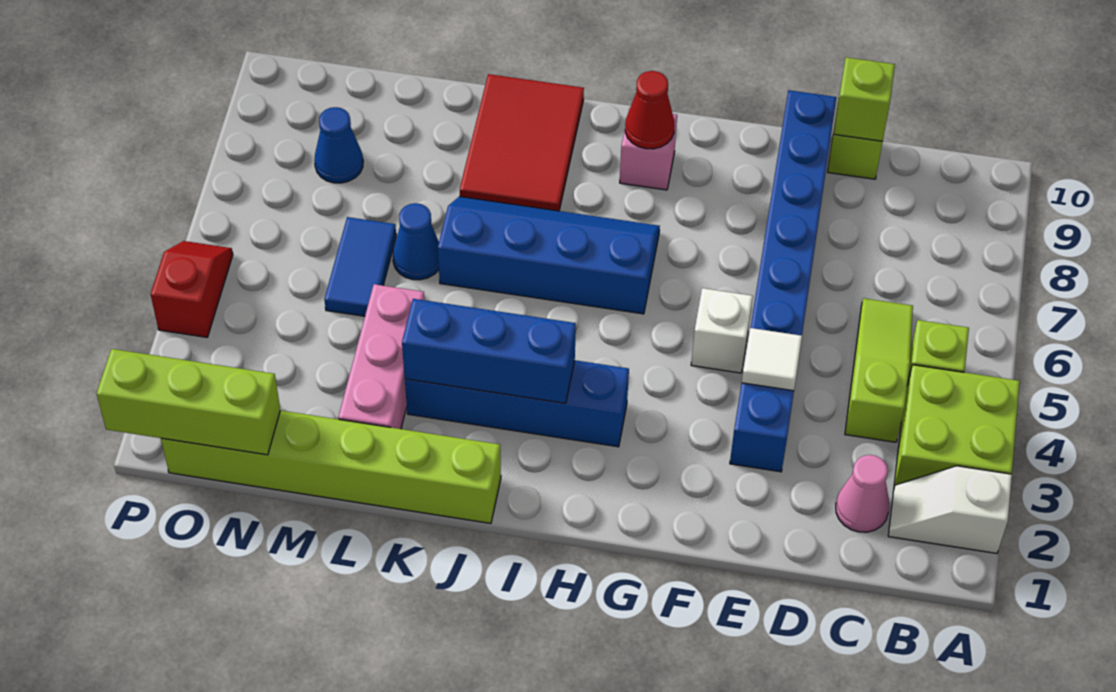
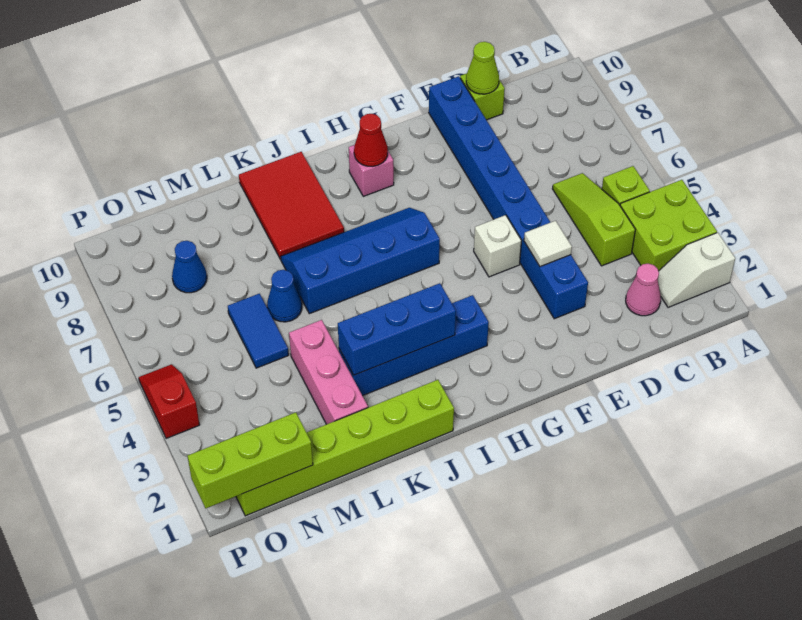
lime brick D10 level 2 -> lime cone D10 level 2

